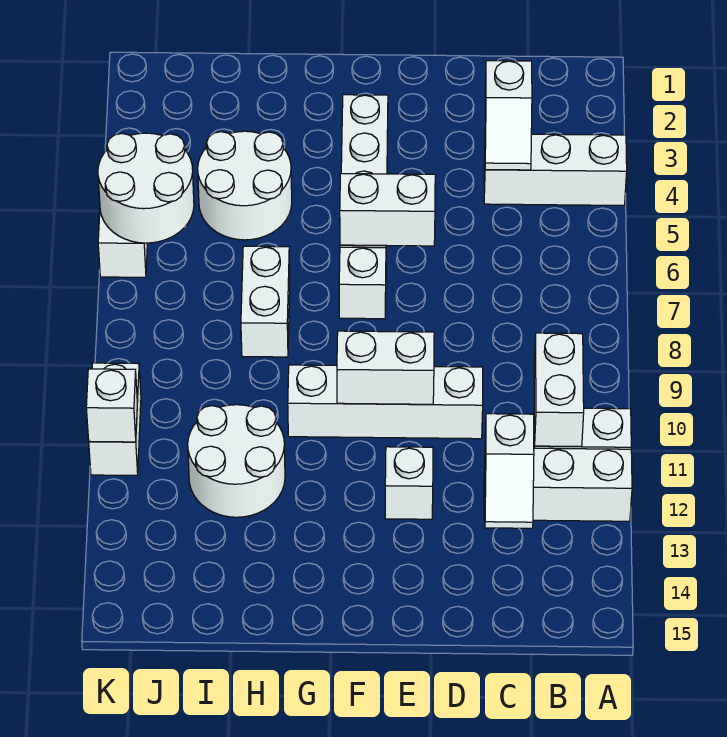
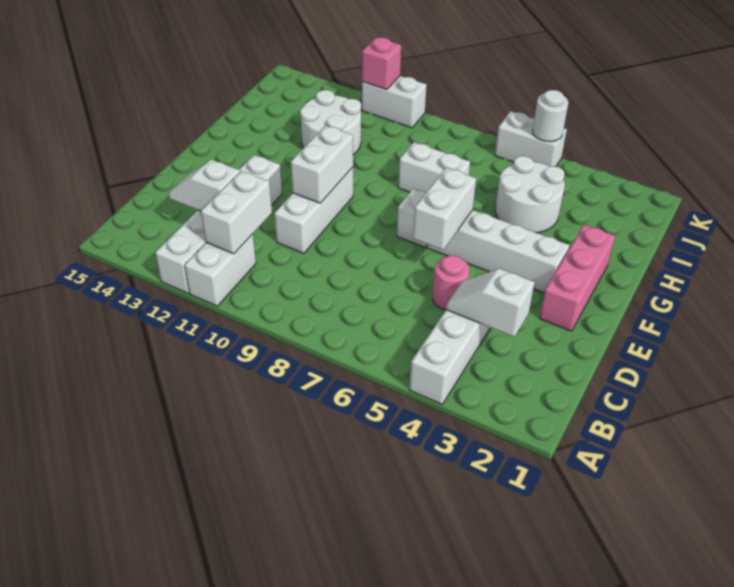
white brick B10:B11 level 2 -> white brick B11:C11 level 2
none -> pink round brick D5 level 1
white brick D10:G10 level 1 -> white brick D10:F10 level 1
none -> pink brick E2:G2 level 1
white round brick J5:K6 level 2 -> white round brick K5 level 2
white brick K11 level 2 -> pink brick K11 level 2

